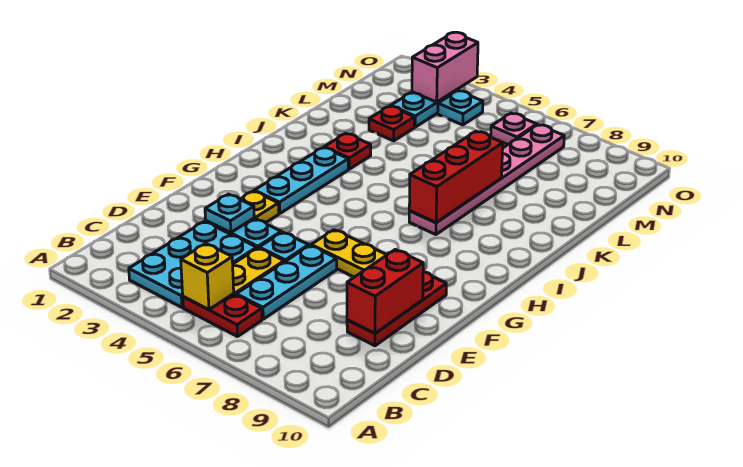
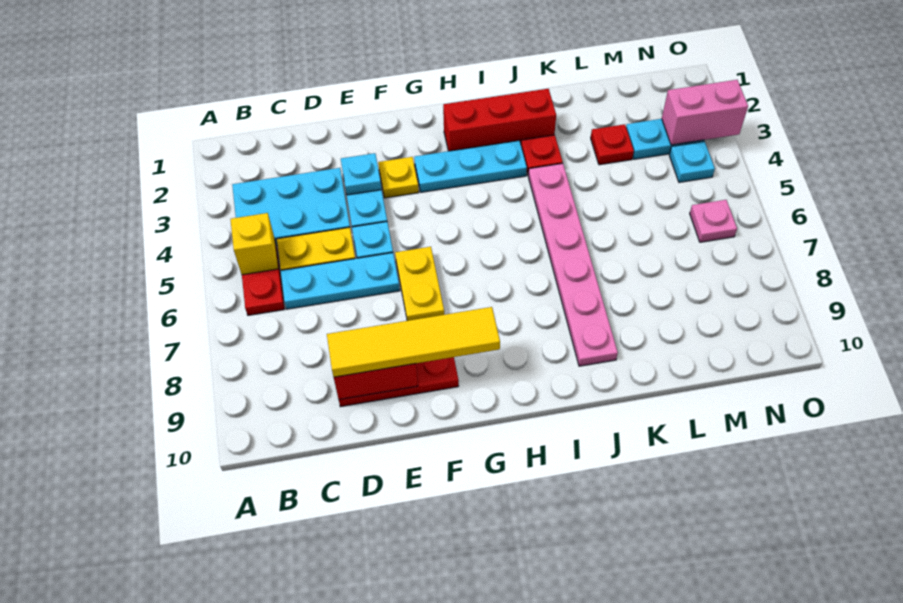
none -> yellow tile D9:G9 level 3
pink plate I7:N7 level 1 -> pink plate J4:J9 level 1
red brick I7:K7 level 2 -> red brick H2:J2 level 1

